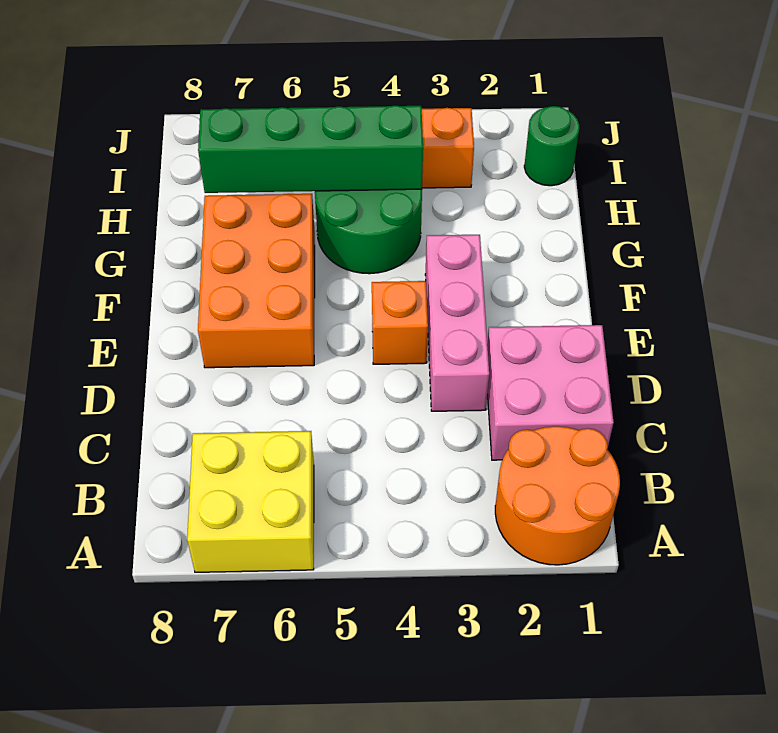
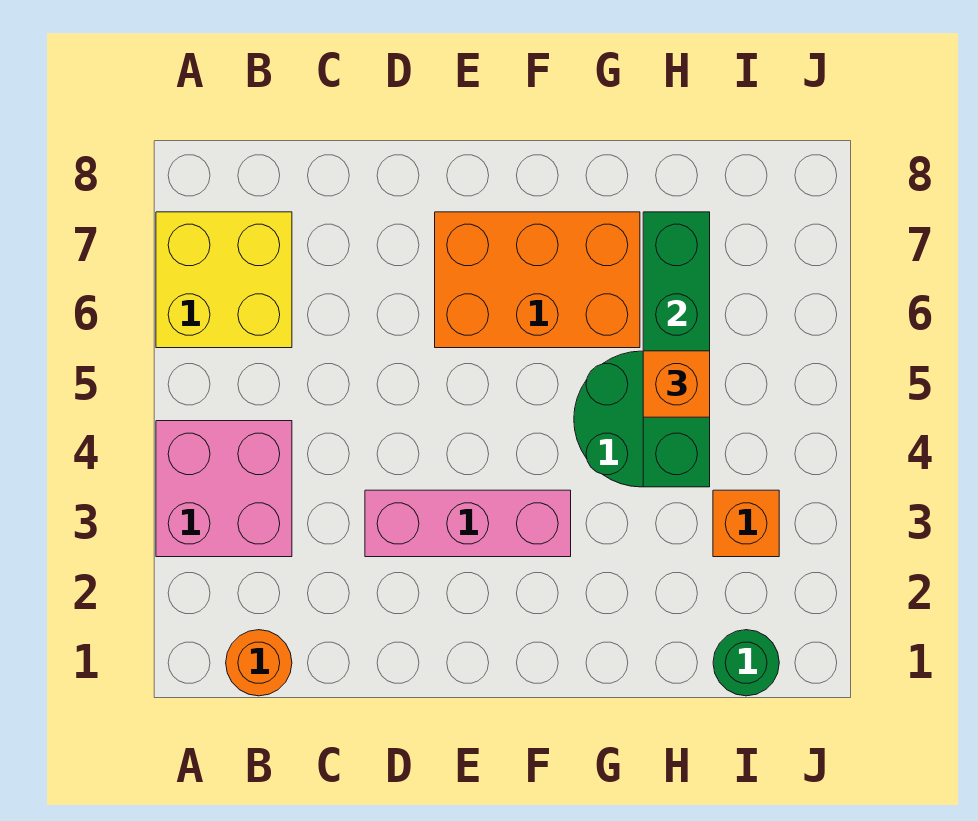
orange round brick A1:B2 level 1 -> orange round brick B1 level 1
pink brick C1:D2 level 1 -> pink brick A3:B4 level 1
orange brick E4 level 1 -> orange brick H5 level 3

